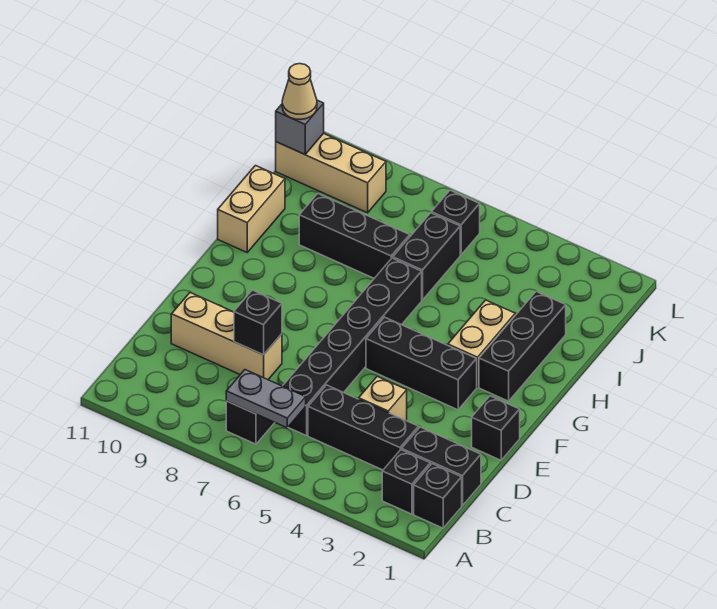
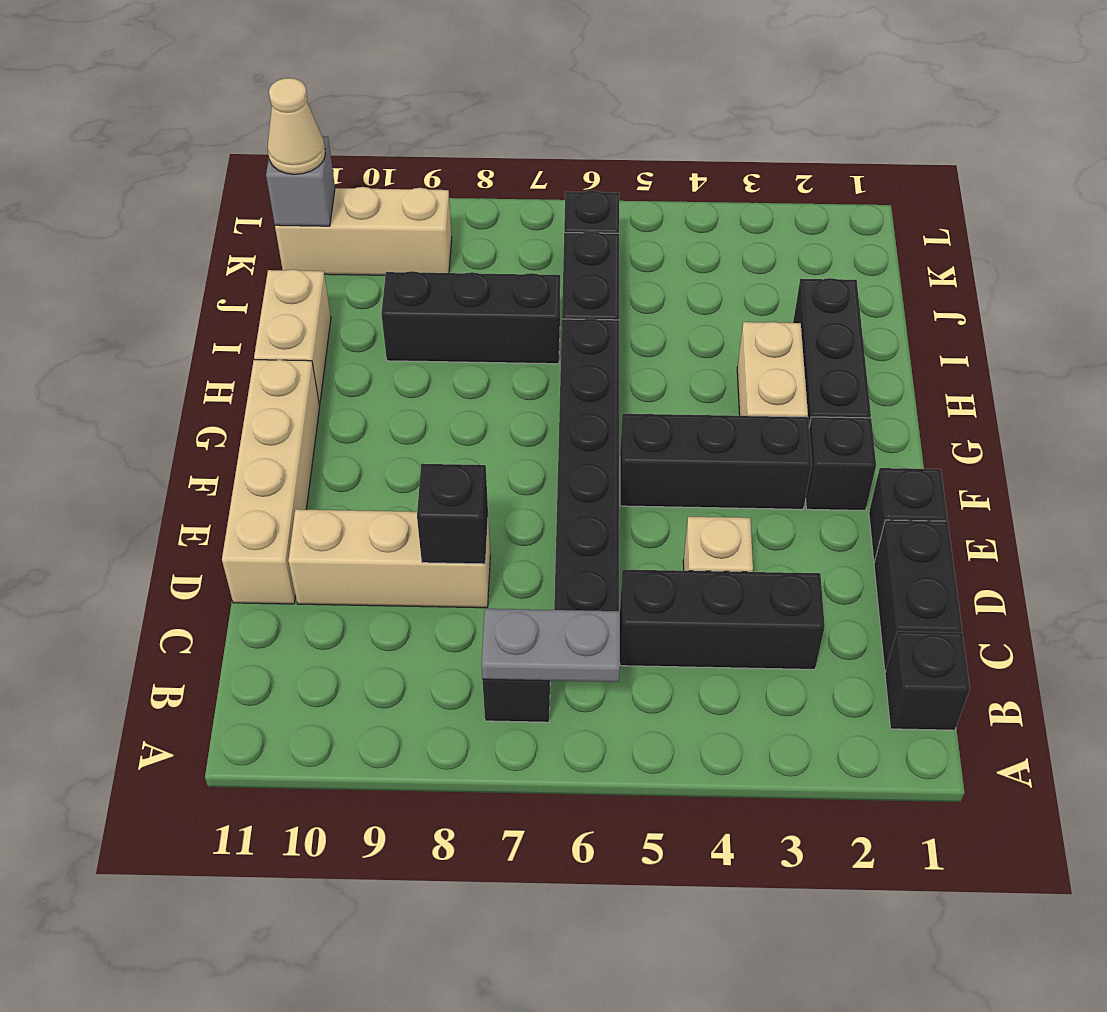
black brick B2 level 1 -> black brick F2 level 1
black brick C1:C2 level 1 -> black brick C1:D1 level 1
none -> tan brick D11:G11 level 1

